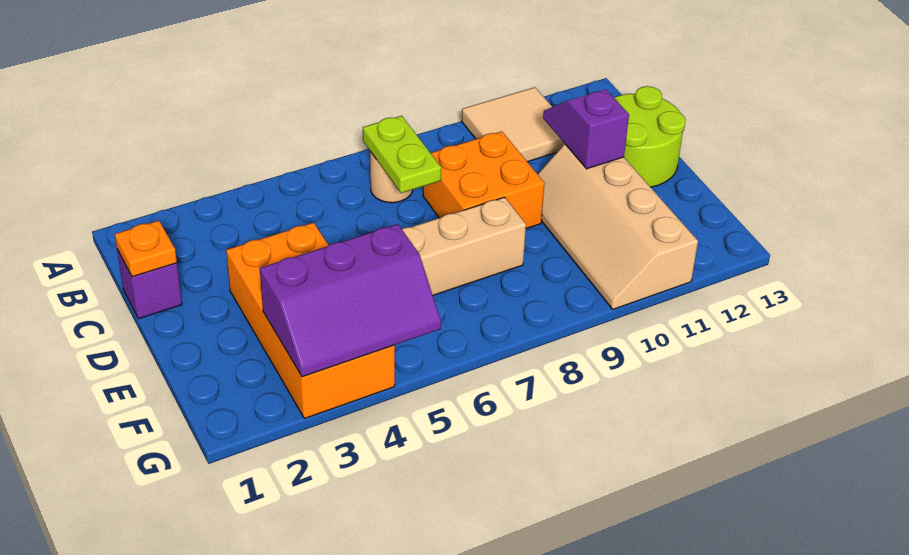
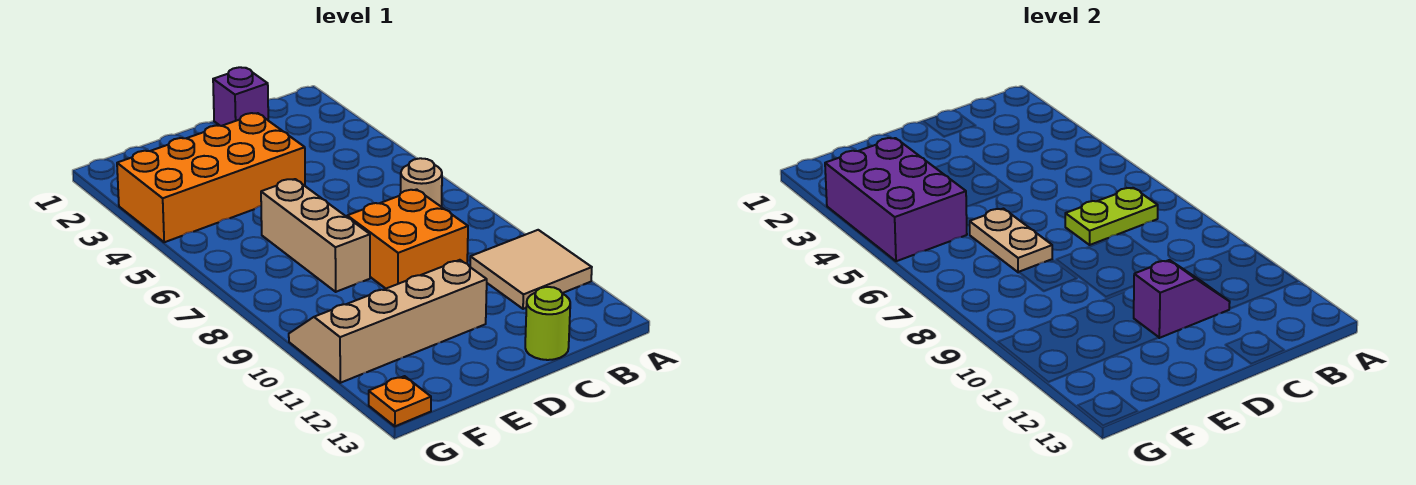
orange plate C1 level 2 -> orange plate G13 level 1
lime round brick C12:D13 level 1 -> lime round brick C13 level 1
none -> tan plate E6:E7 level 2
purple slope F3:G5 level 2 top F -> purple brick F3:G5 level 2

